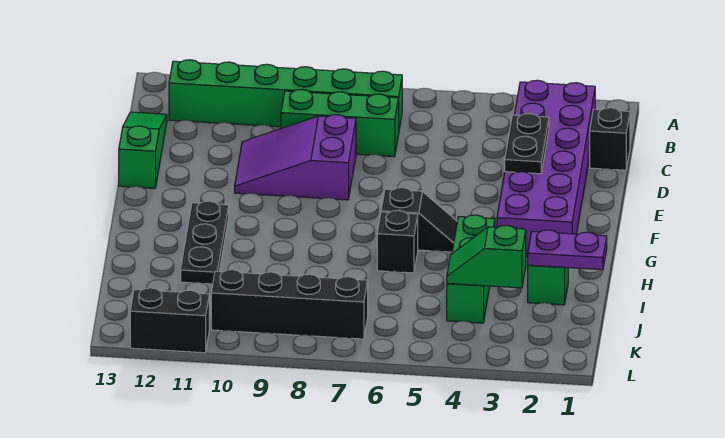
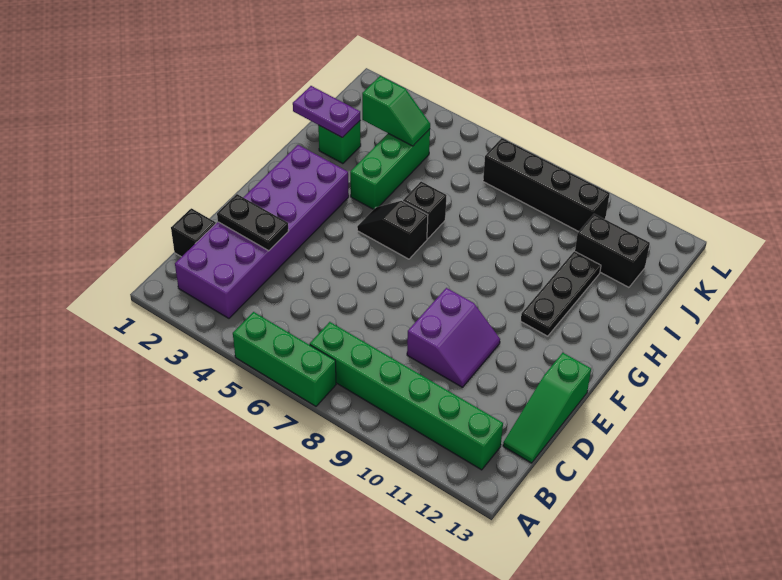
green brick C7:C9 level 1 -> green brick A5:A7 level 1
black plate D3:E3 level 2 -> black plate D2:D3 level 2
purple slope D8:E10 level 1 top 8 -> purple slope D9:E10 level 1 top 9
black brick L11:L12 level 1 -> black brick J11:J12 level 1

